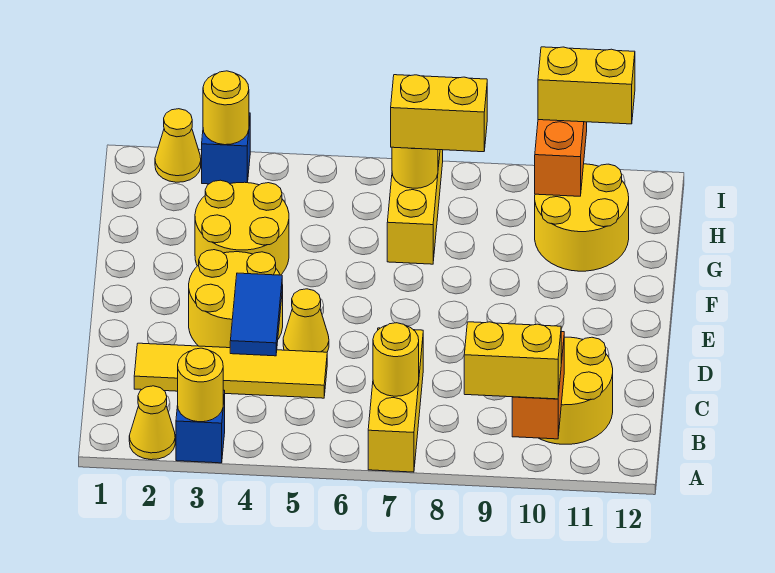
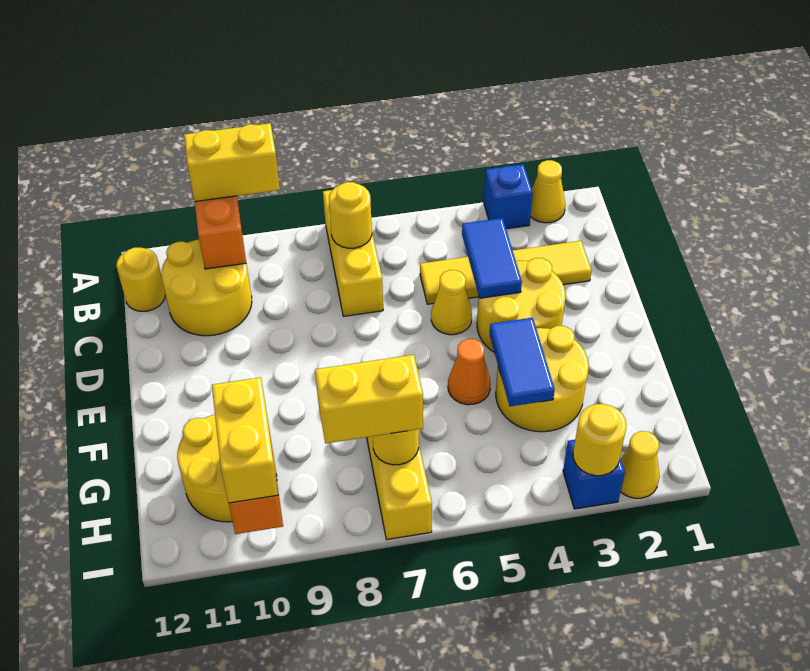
yellow round brick A3 level 2 -> yellow round brick B12 level 1
none -> blue tile F4:G4 level 2
none -> orange cone F5 level 1
yellow brick I10:I11 level 3 -> yellow brick H10:I10 level 3

